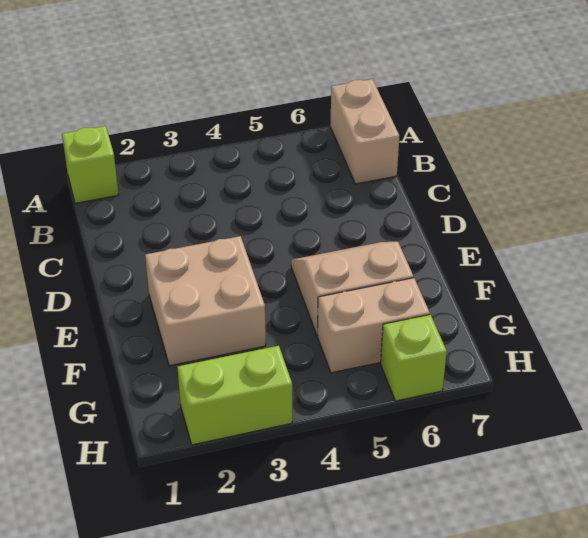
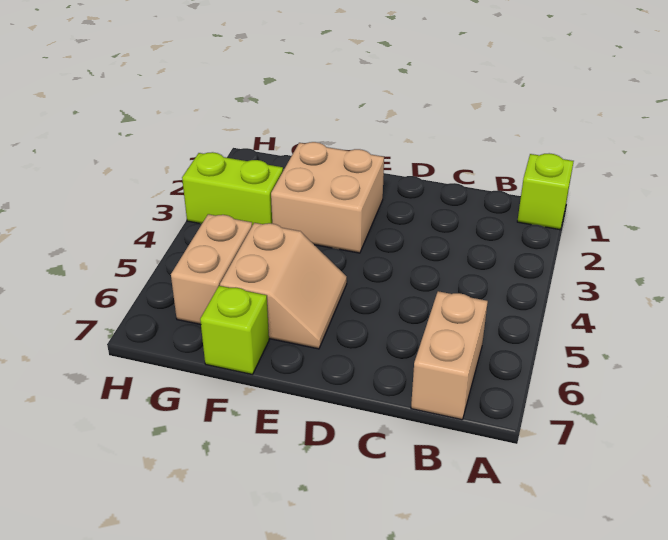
tan brick A7:B7 level 1 -> tan brick B6:B7 level 1
lime brick H2:H3 level 1 -> lime brick G3:H3 level 1
lime brick H6 level 1 -> lime brick F7 level 1

